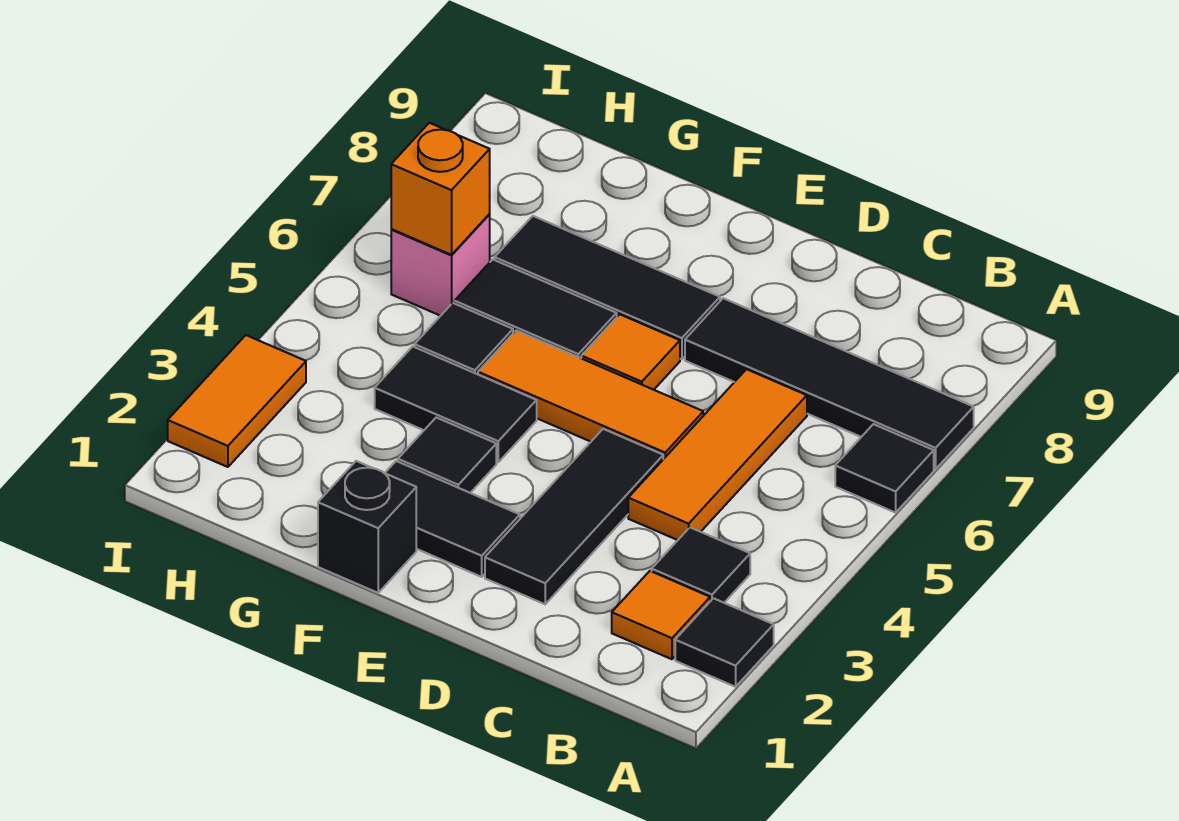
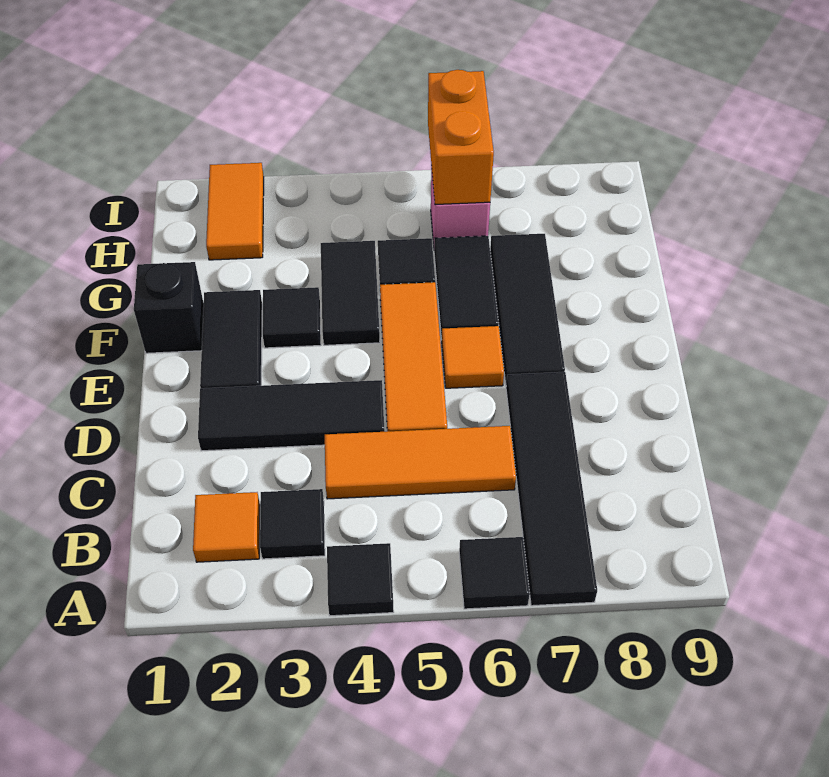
black tile A2 level 1 -> black tile A4 level 1
orange brick H6 level 2 -> orange brick H6:I6 level 2
orange tile I2:I3 level 1 -> orange tile H2:I2 level 1

